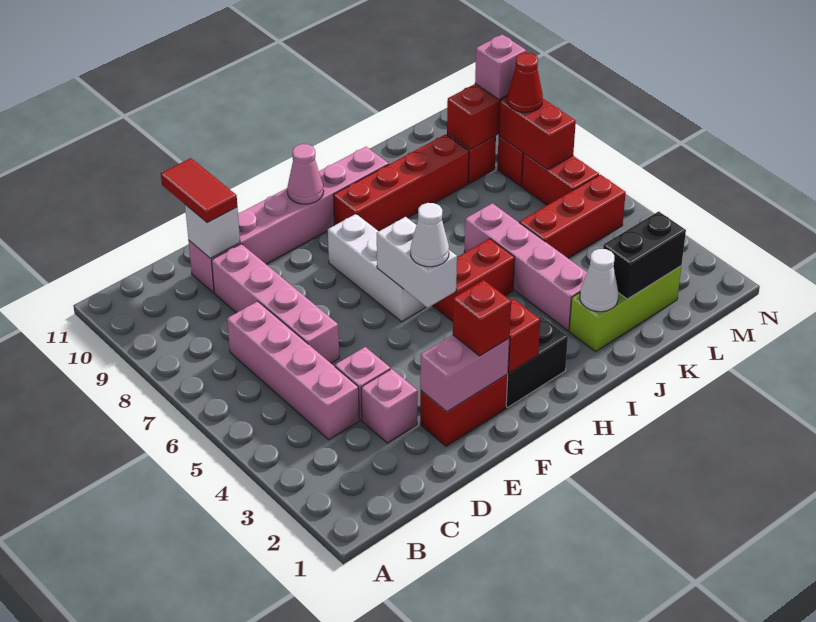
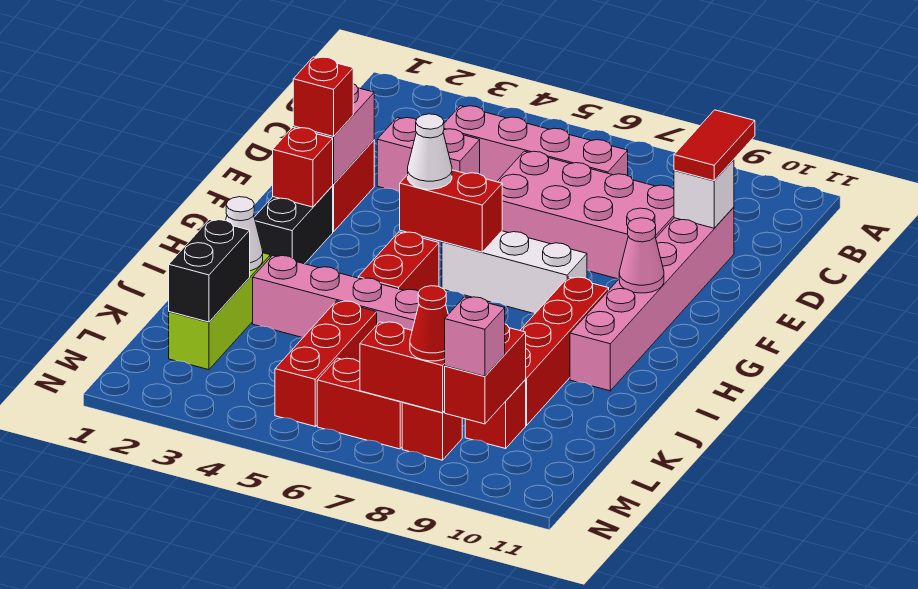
pink brick D6:D9 level 1 -> pink brick D6:E9 level 1
red tile D10:D11 level 3 -> red tile C10:D10 level 3
white brick G5:G6 level 2 -> red brick G5:G6 level 2

